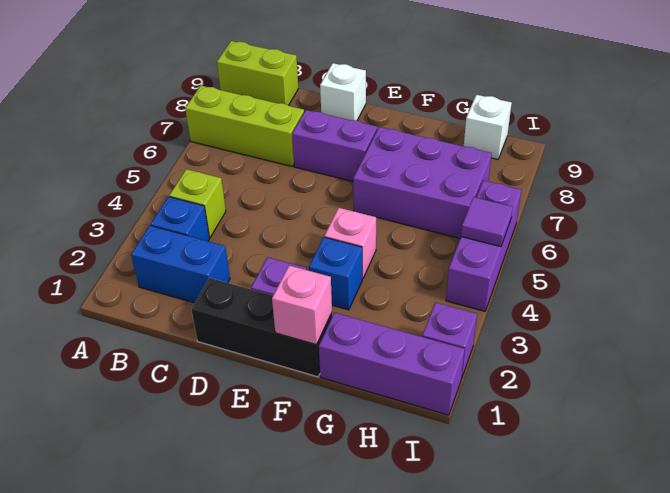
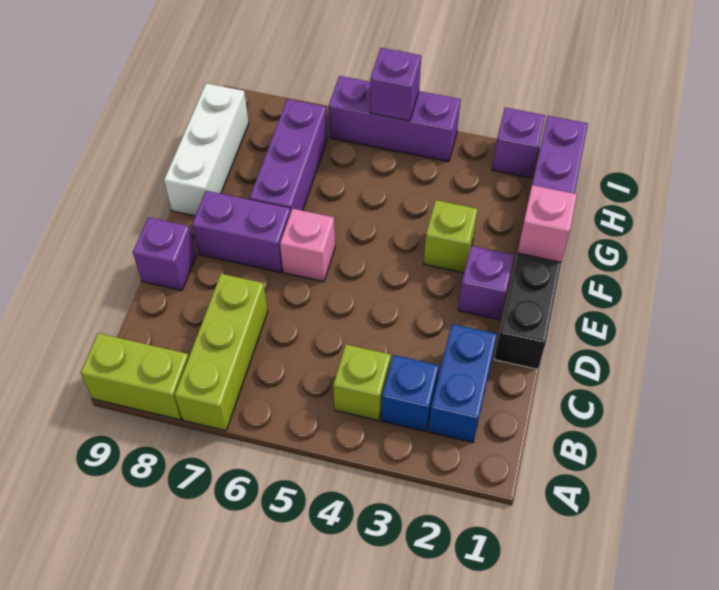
lime brick A9:B9 level 1 -> lime brick A8:A9 level 1
purple brick D7:E7 level 1 -> purple brick E7:E8 level 1
white brick D9 level 1 -> purple brick D9 level 1
blue brick F3 level 1 -> lime brick F3 level 1
pink brick F4 level 1 -> pink brick E6 level 1
purple brick F6:H7 level 1 -> purple brick F7:H7 level 1
white brick H9 level 1 -> white brick F9:H9 level 1
purple tile I5 level 2 -> purple brick I5 level 2

